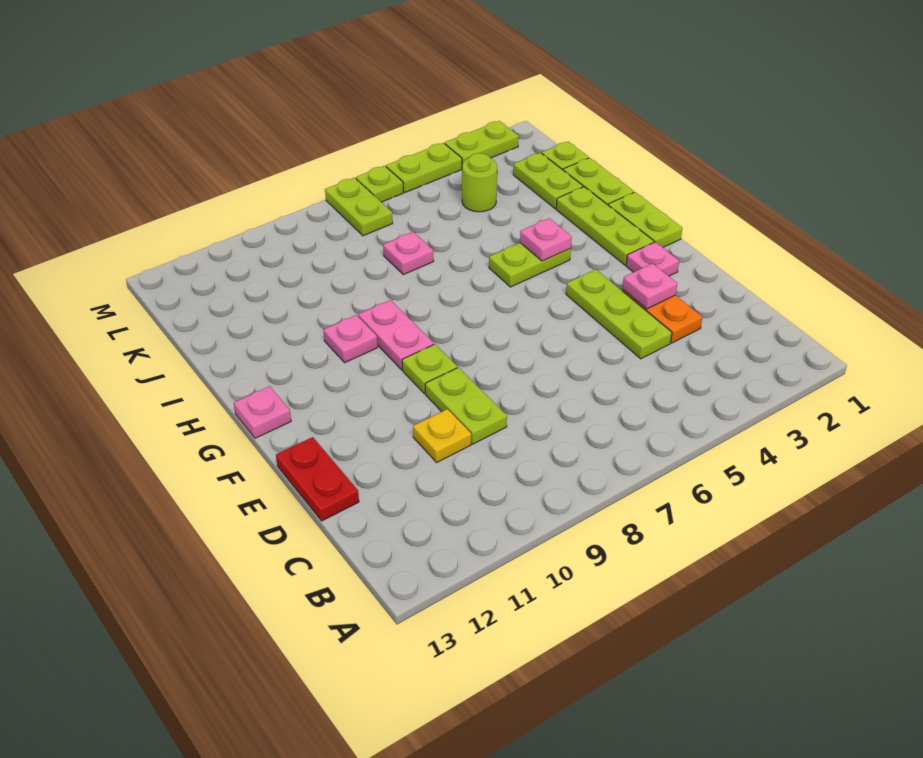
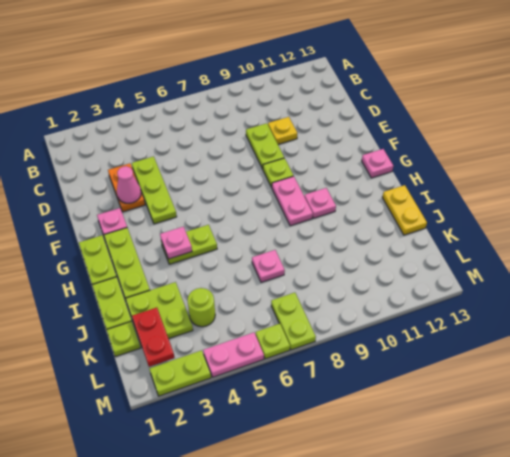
red plate D13:E13 level 1 -> red plate K2:L2 level 2
pink plate E3 level 2 -> pink cone E3 level 2
none -> yellow plate I13:J13 level 1
lime plate J2:K2 level 1 -> lime plate J2:K3 level 1
lime plate M4:M5 level 1 -> pink plate M4:M5 level 1

